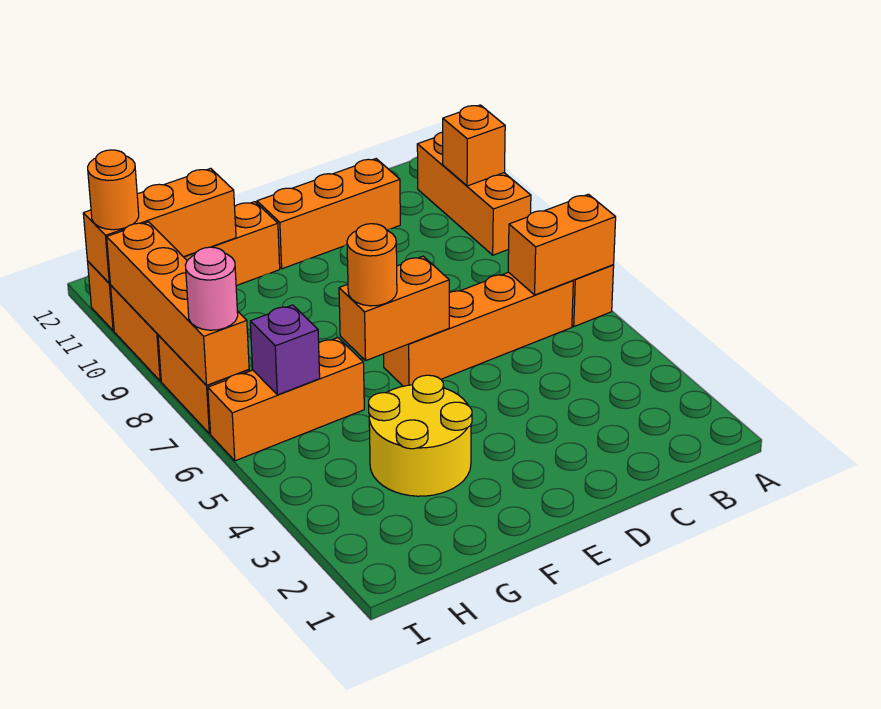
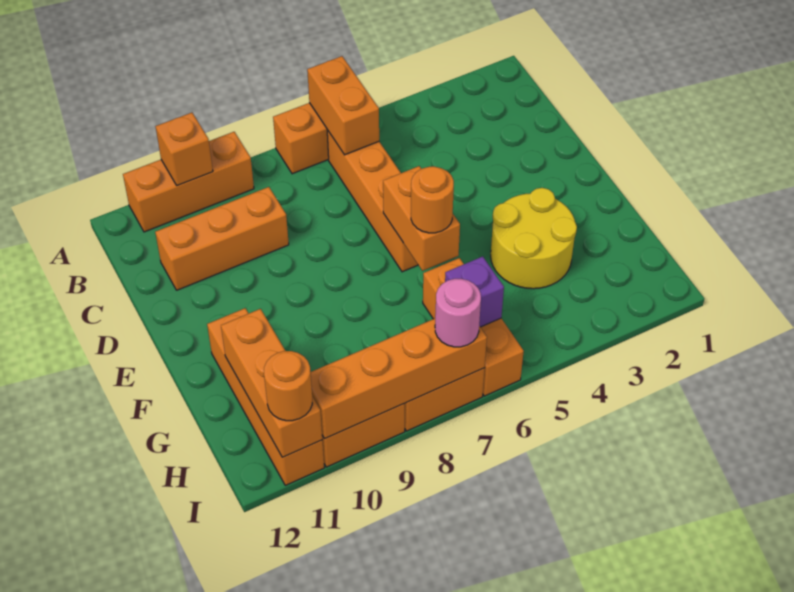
orange brick C11:E11 level 1 -> orange brick C9:C11 level 1

